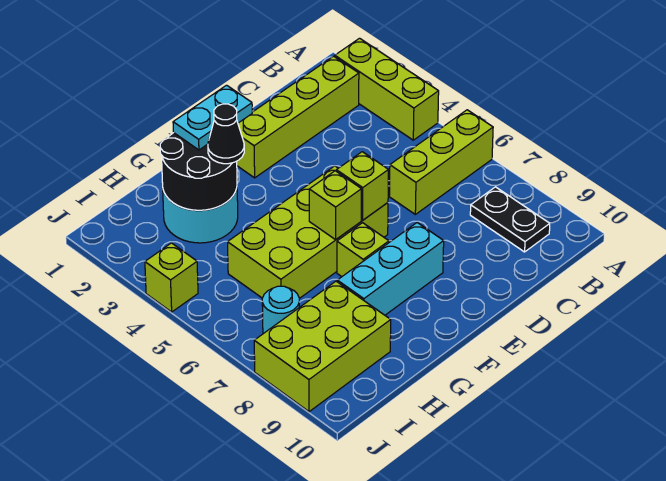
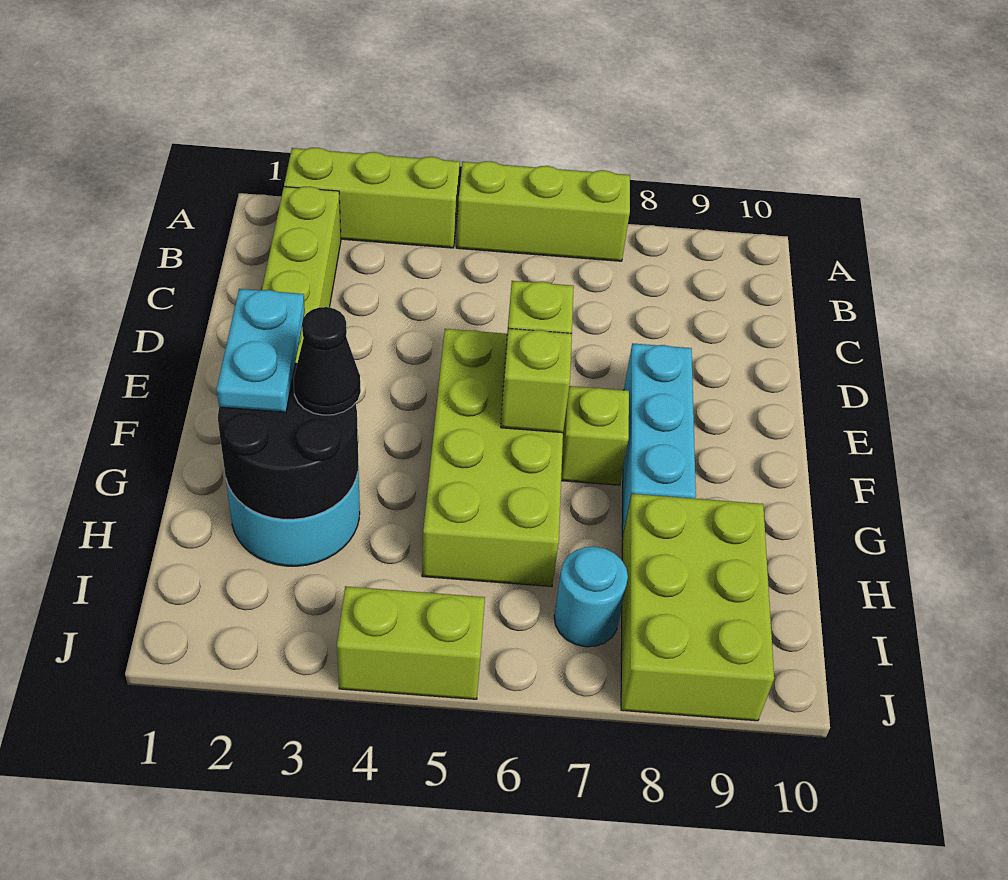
lime brick A6:C6 level 1 -> lime brick A5:A7 level 1
black plate B8:B9 level 1 -> none
lime brick J4 level 1 -> lime brick J4:J5 level 1

